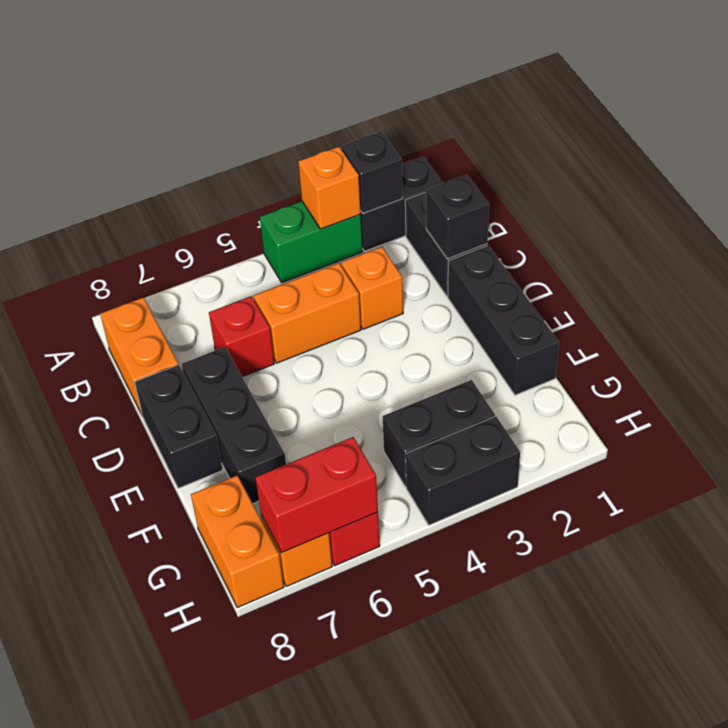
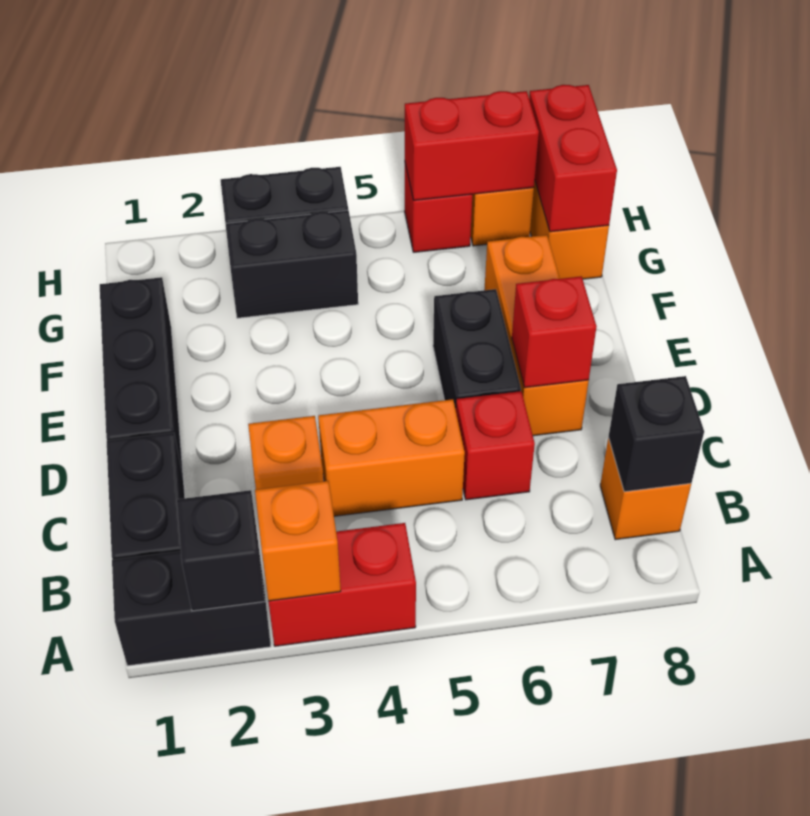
green brick A3:A4 level 1 -> red brick A3:A4 level 1
orange brick B8:C8 level 1 -> orange brick B8 level 1
black brick C1 level 2 -> black brick B8 level 2
black brick D7:F7 level 1 -> orange brick D7:F7 level 1
none -> red brick D7 level 2
black brick D8:E8 level 1 -> black brick D6:E6 level 1
none -> red brick G8:H8 level 2

